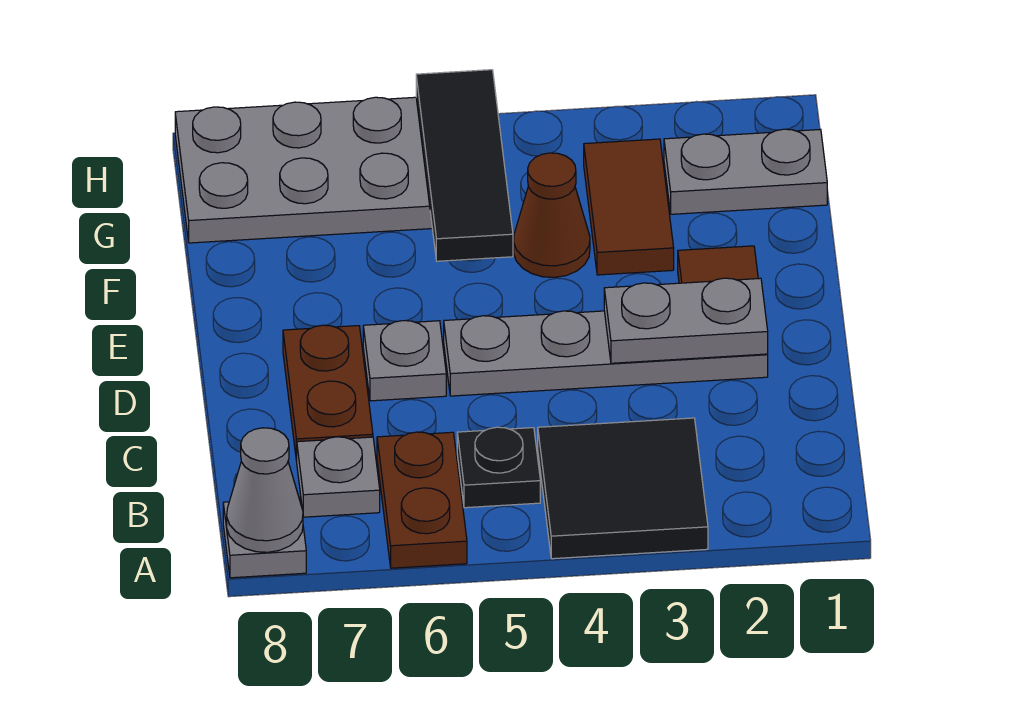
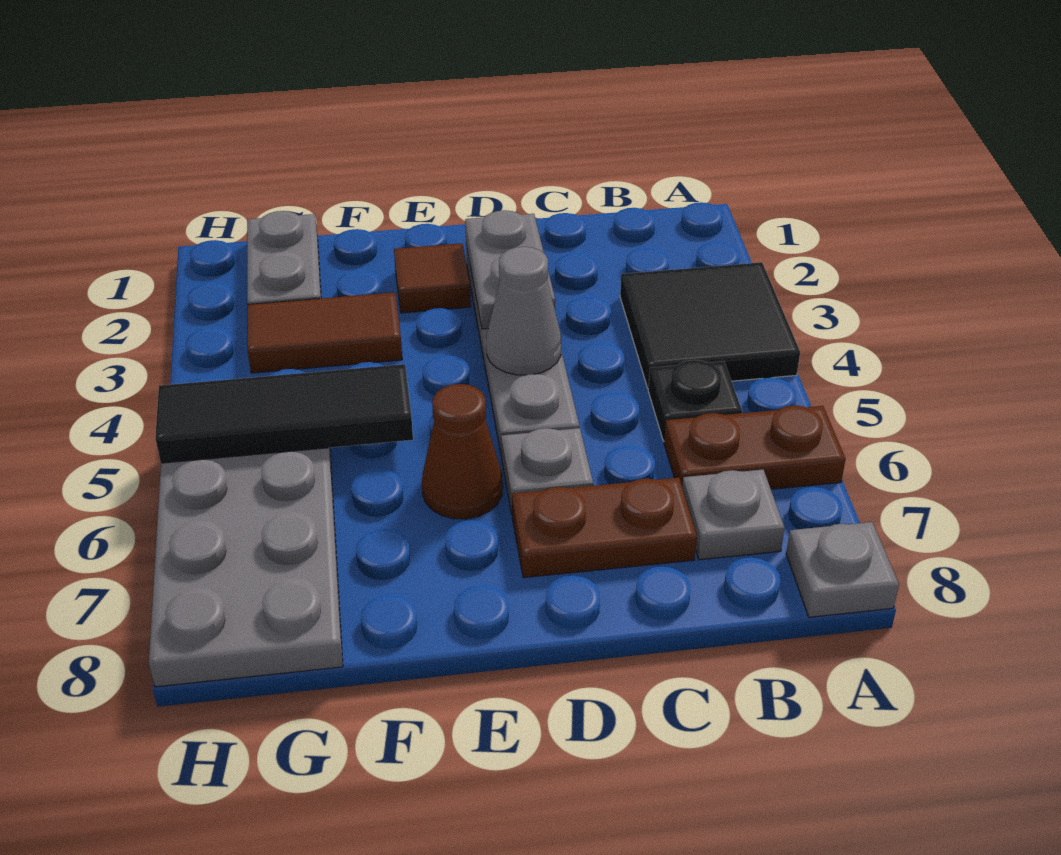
grey cone A8 level 2 -> grey cone D4 level 2
brown cone F4 level 1 -> brown cone E6 level 1

